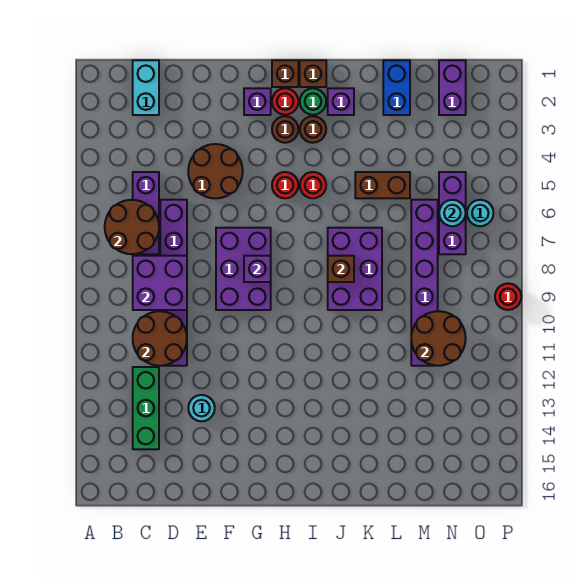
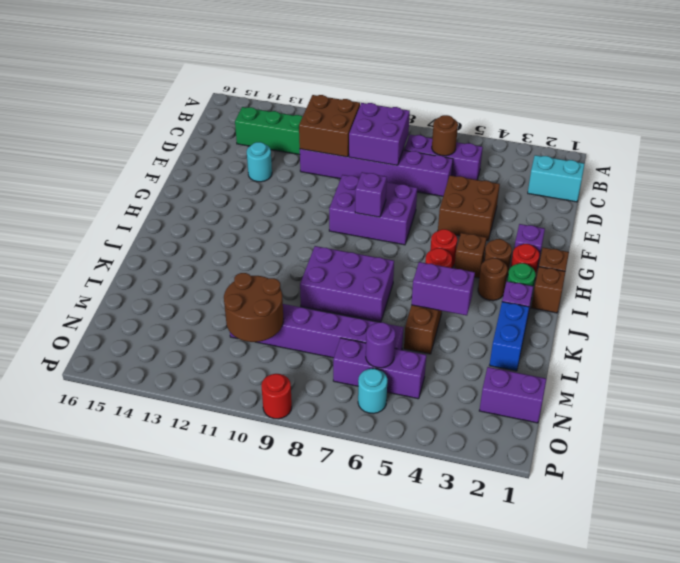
brown round brick B6:C7 level 2 -> brown round brick C6 level 2
brown round brick C10:D11 level 2 -> brown brick C10:D11 level 2
brown round brick E4:F5 level 1 -> brown brick E4:F5 level 1
brown brick J8 level 2 -> brown brick H4 level 1
none -> purple brick K4:K5 level 2
blue brick L1:L2 level 1 -> blue brick K2:L2 level 1
cyan round brick N6 level 2 -> purple round brick N6 level 2

